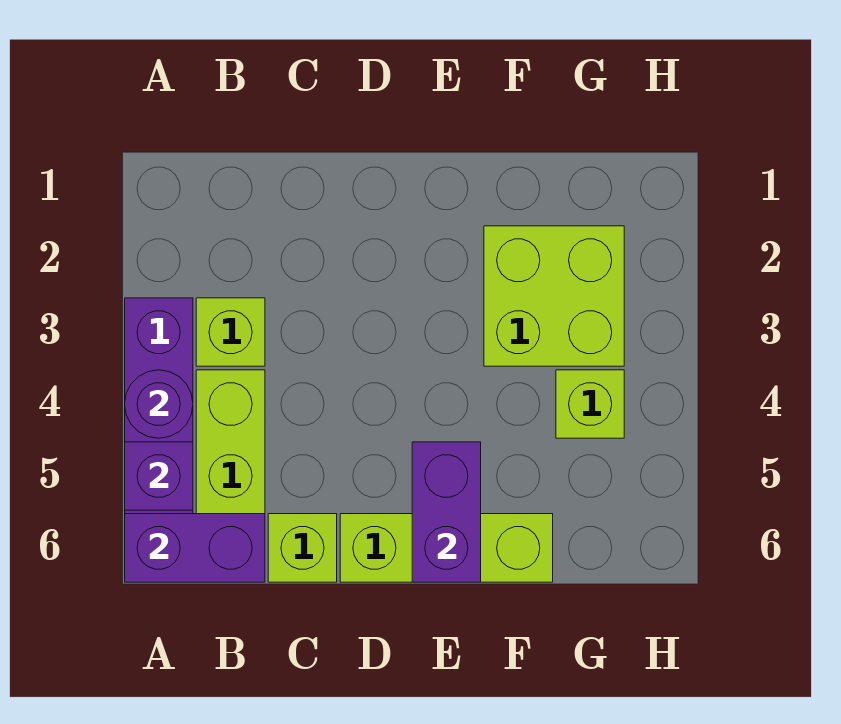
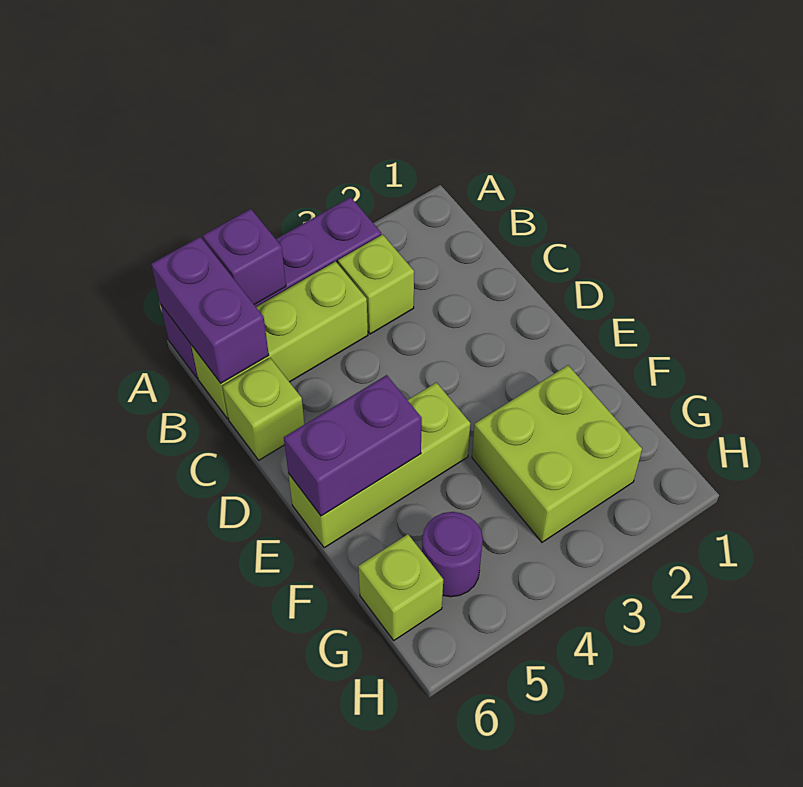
purple round brick A4 level 2 -> purple round brick G5 level 1
lime brick D6:F6 level 1 -> lime brick E4:E6 level 1
lime brick G4 level 1 -> lime brick G6 level 1

